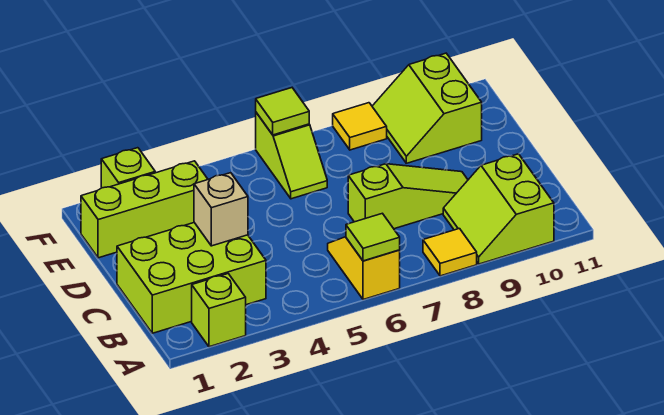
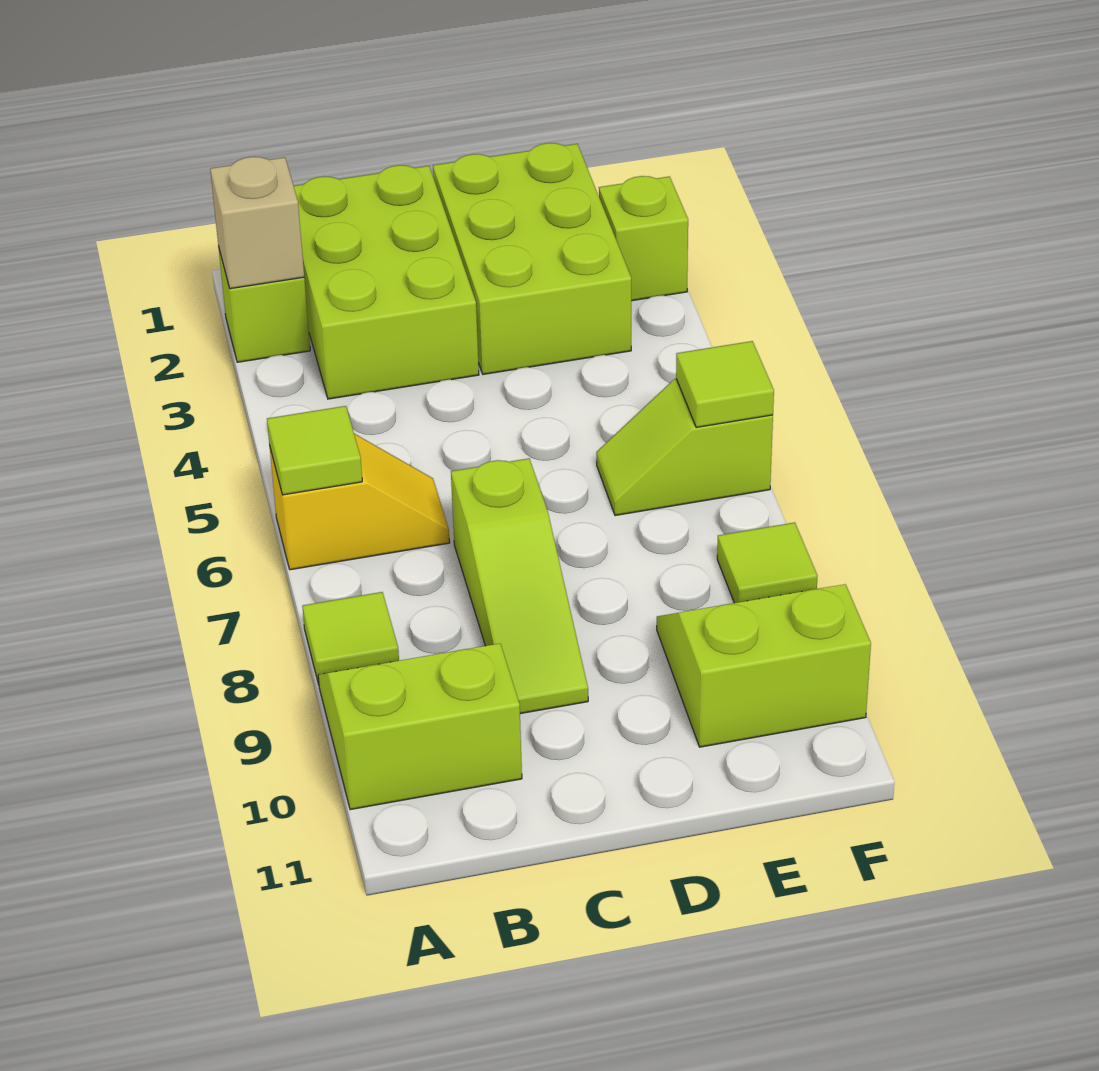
yellow tile A8 level 1 -> lime tile A8 level 1
tan brick C3 level 2 -> tan brick A2 level 2
lime brick E1:E3 level 1 -> lime brick D1:E3 level 1
yellow tile F8 level 1 -> lime tile F8 level 1

